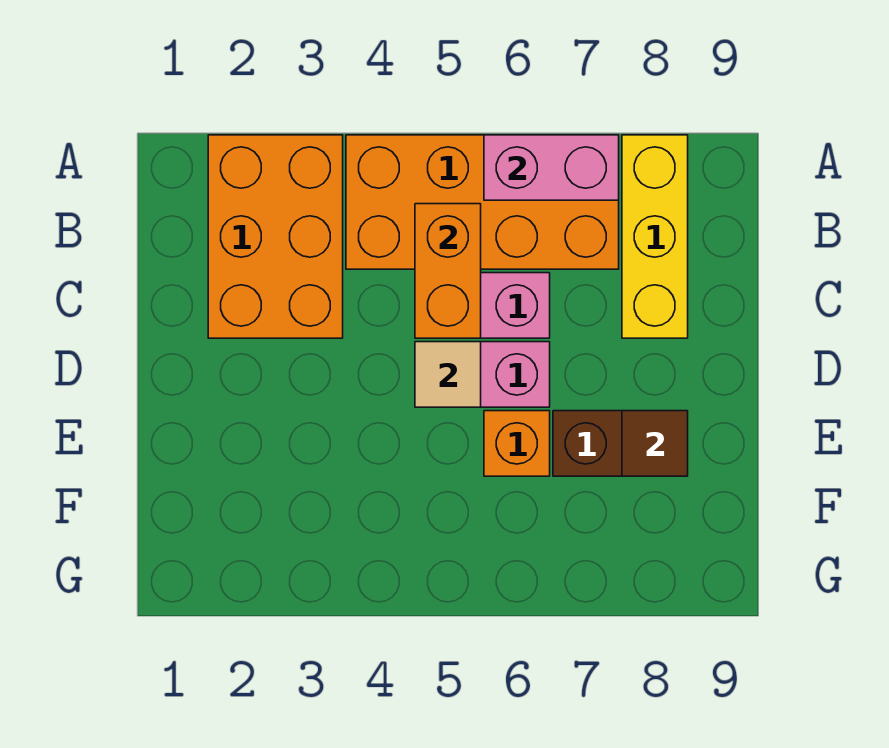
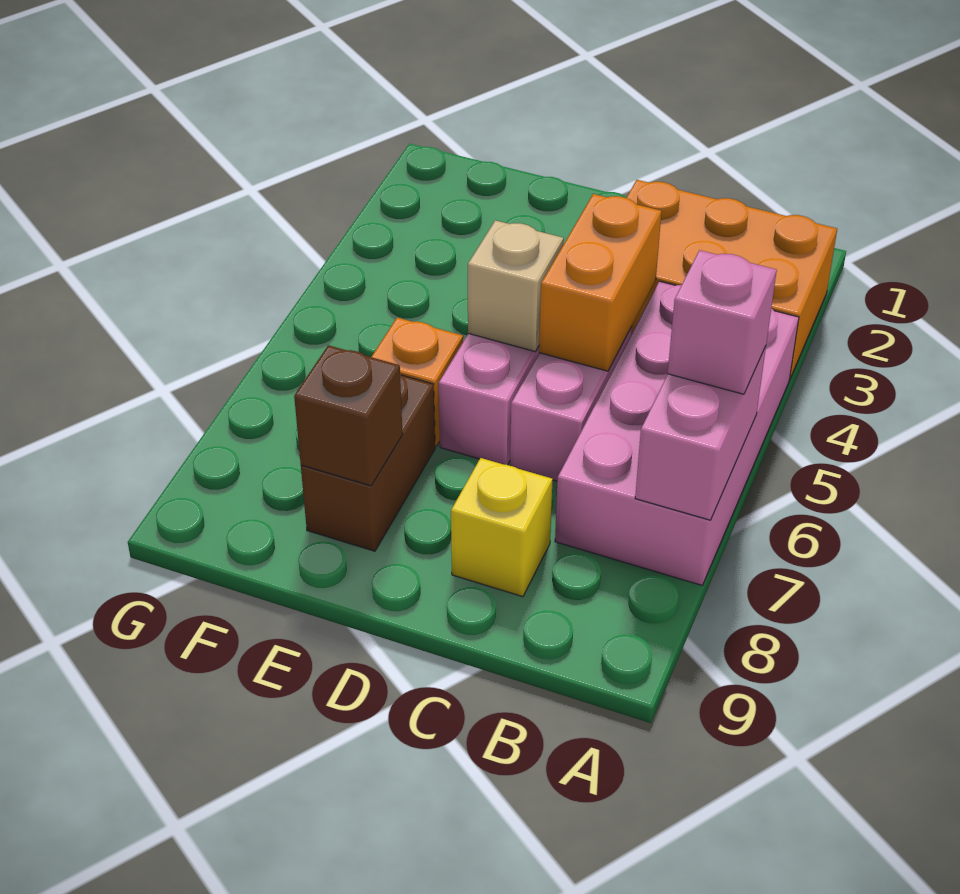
orange brick A4:B7 level 1 -> pink brick A4:B7 level 1
none -> pink brick A6 level 3
yellow brick A8:C8 level 1 -> yellow brick C8 level 1
orange brick B5:C5 level 2 -> orange brick C4:C5 level 2
tan tile D5 level 2 -> tan brick D5 level 2
brown tile E8 level 2 -> brown brick E8 level 2

